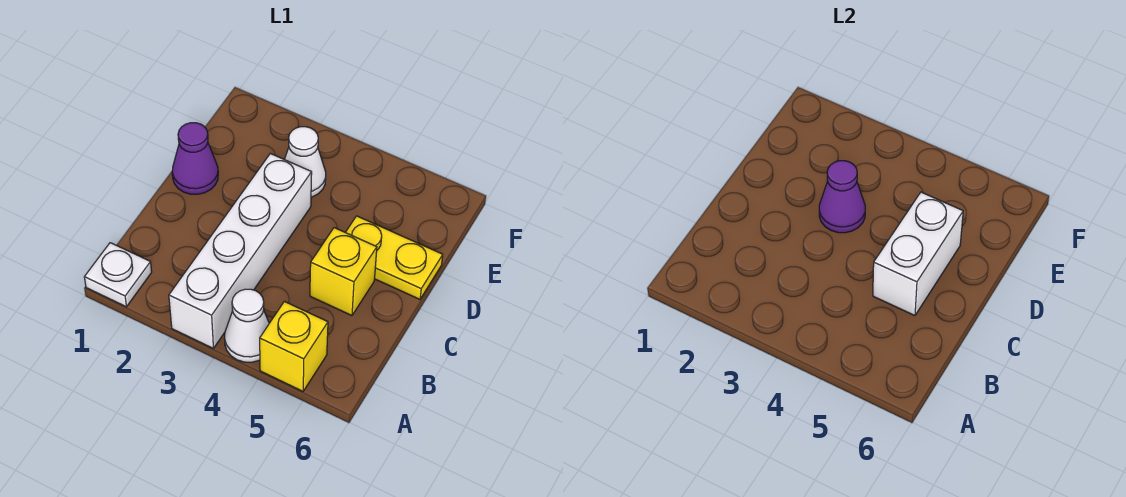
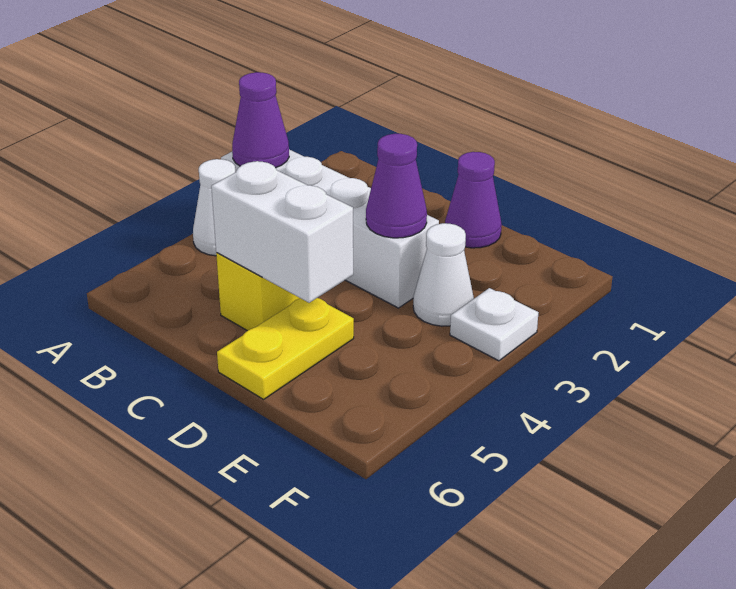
white plate A1 level 1 -> white plate F3 level 1
none -> purple cone A3 level 2
yellow brick A5 level 1 -> none

